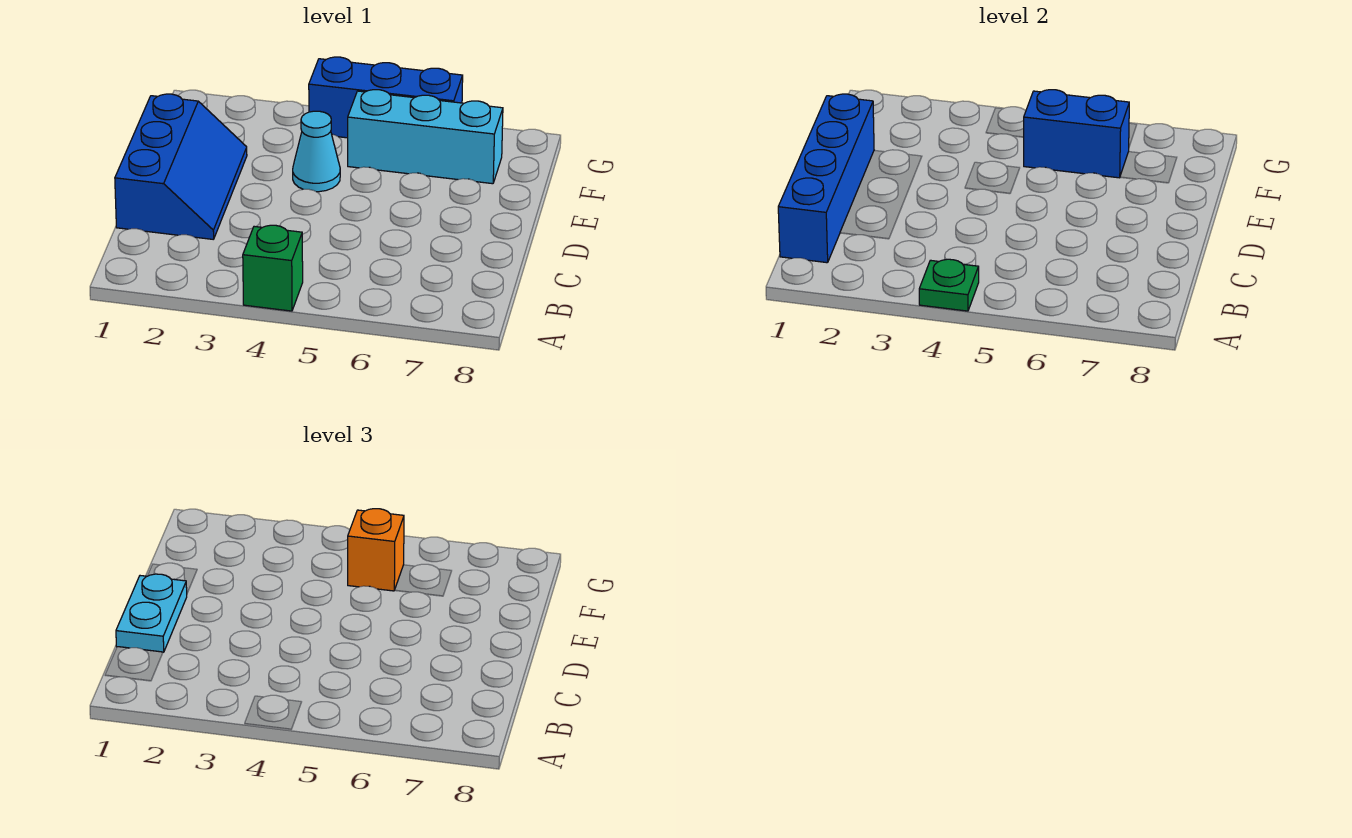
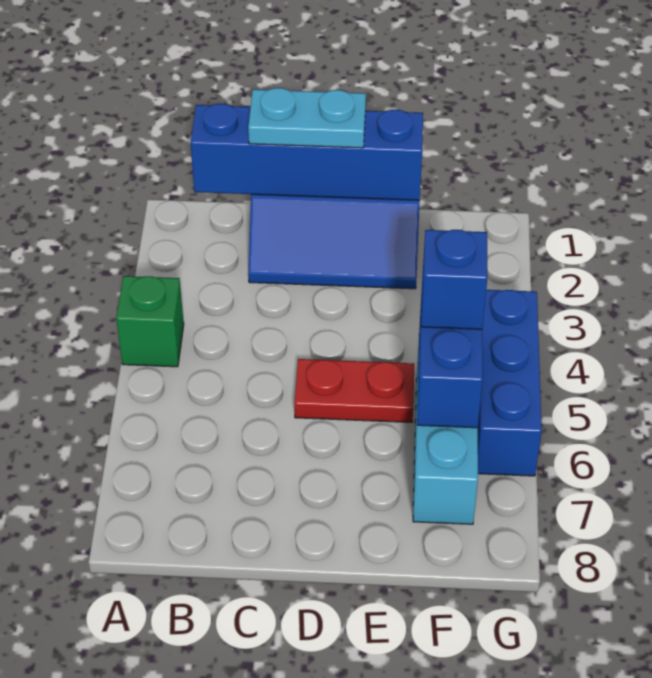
green plate A4 level 2 -> none
none -> red plate D5:E5 level 1
cyan cone E4 level 1 -> none
orange brick F5 level 3 -> blue brick F5 level 3

